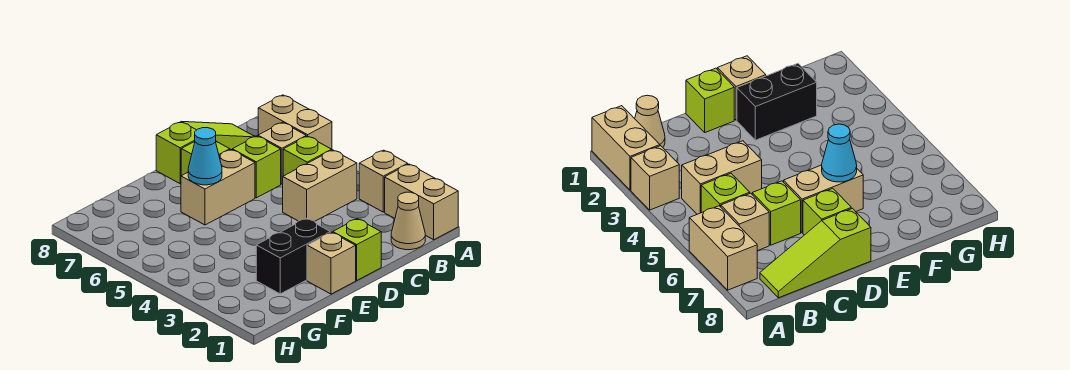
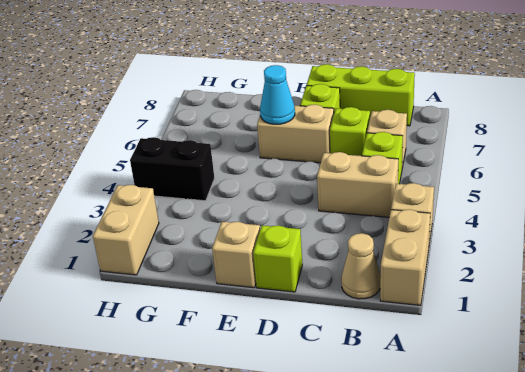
tan brick A6:A7 level 1 -> tan brick H1:H2 level 1
lime slope B8:D8 level 1 top D -> lime brick B8:D8 level 1
black brick E2:F2 level 1 -> black brick G4:H4 level 1

